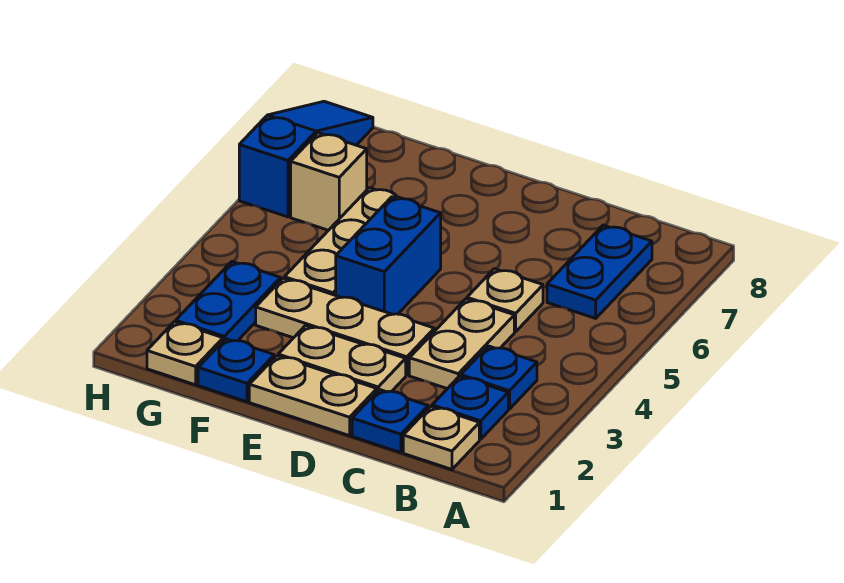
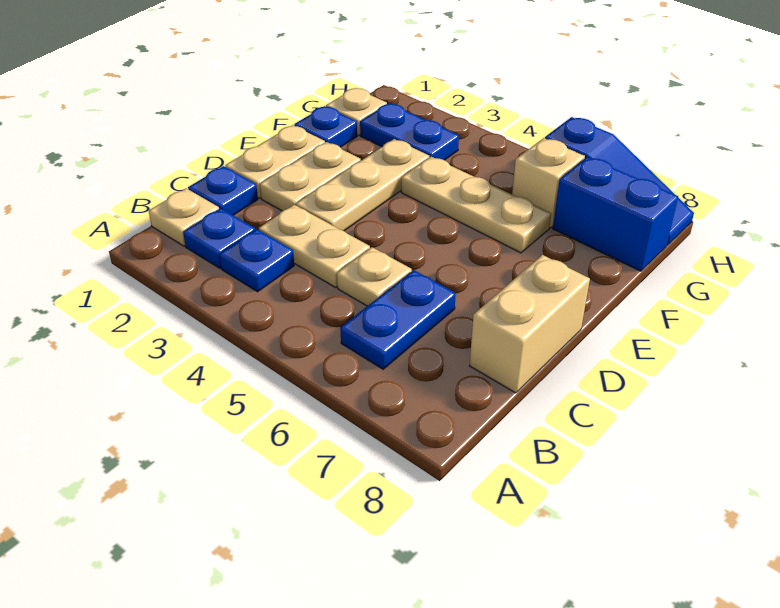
blue plate B6:B7 level 1 -> blue plate B6:C6 level 1
none -> tan brick C8:D8 level 1
blue brick E4:E5 level 1 -> blue brick G7:G8 level 1

